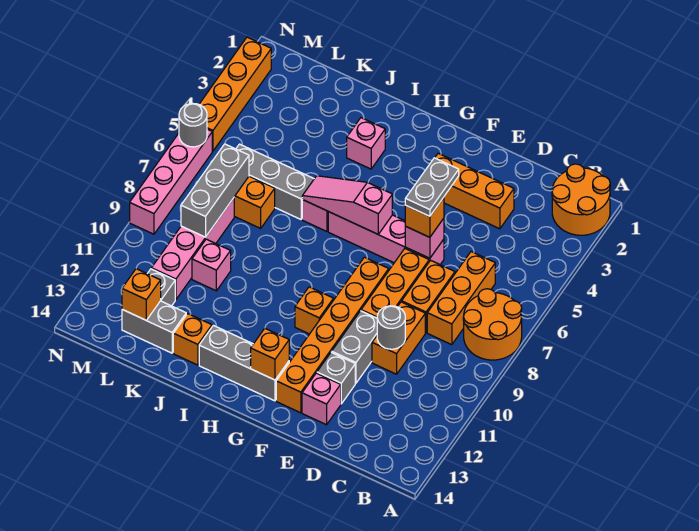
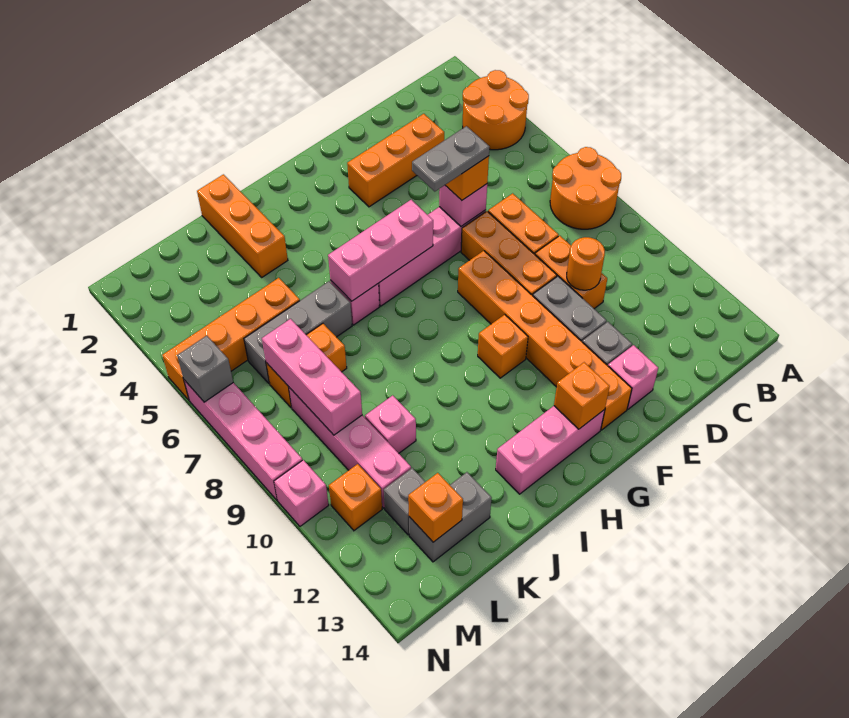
orange round brick A1:B2 level 1 -> orange round brick A3:B4 level 1
orange brick C6:C8 level 1 -> orange brick J1:J3 level 1
grey round brick D10 level 2 -> orange round brick D10 level 2
grey plate E5:E6 level 4 -> grey plate E6:F6 level 4
pink slope G6:I6 level 2 top G -> pink brick G6:I6 level 2
grey brick G13:I13 level 1 -> pink brick G13:I13 level 1
pink brick I3 level 1 -> pink brick N10 level 1
orange brick J13 level 1 -> orange brick M11 level 1
grey brick L7:L9 level 2 -> pink brick L7:L9 level 2
orange brick N2:N5 level 1 -> orange brick K5:N5 level 1
grey round brick N6 level 2 -> grey brick N6 level 2

